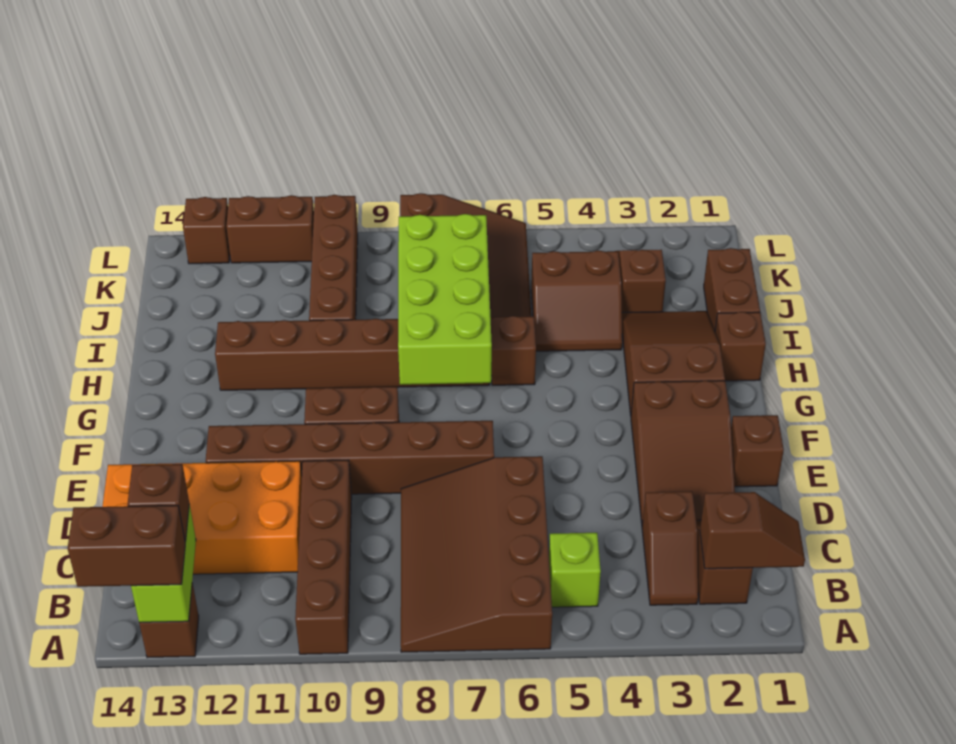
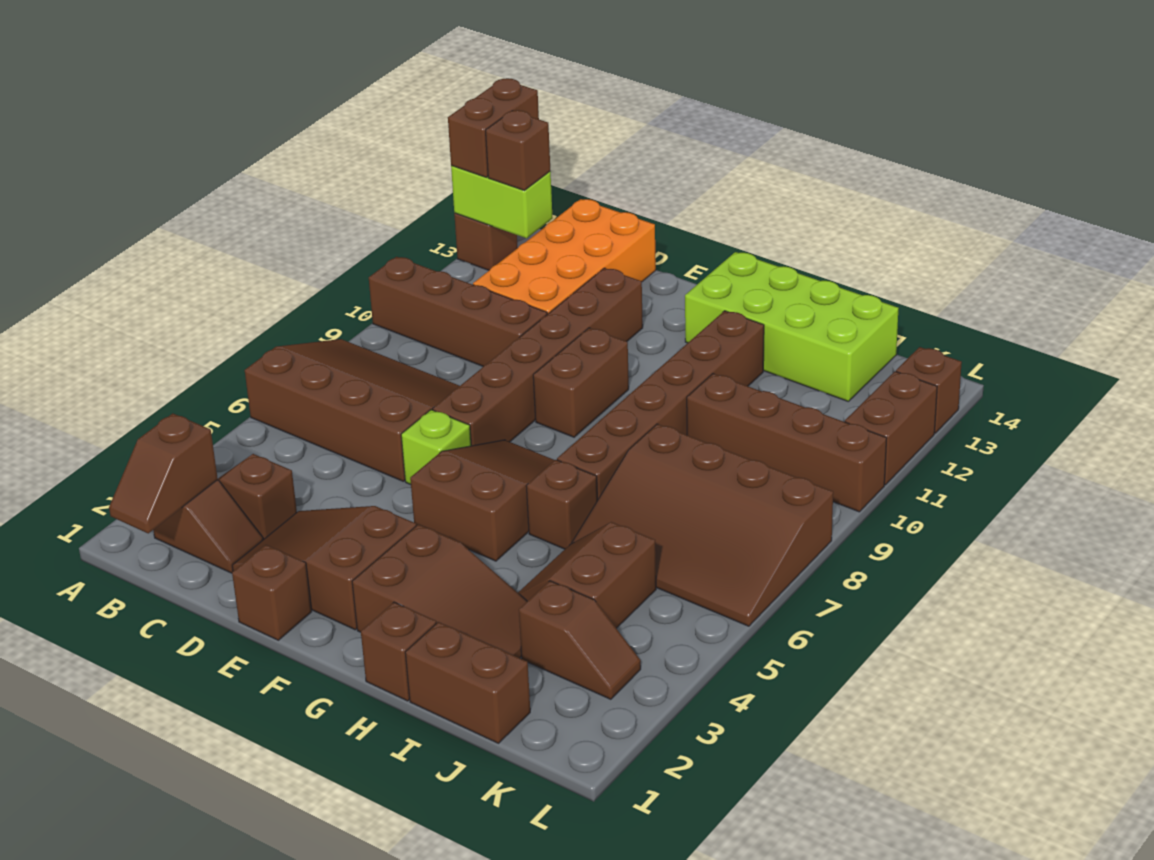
lime brick B5 level 1 -> lime brick E6 level 1
none -> brown slope F5:G7 level 1 top 5
lime brick G7:J8 level 2 -> lime brick G13:J14 level 1

